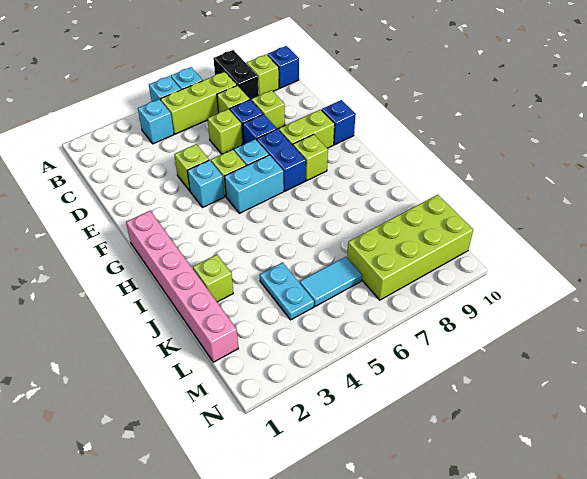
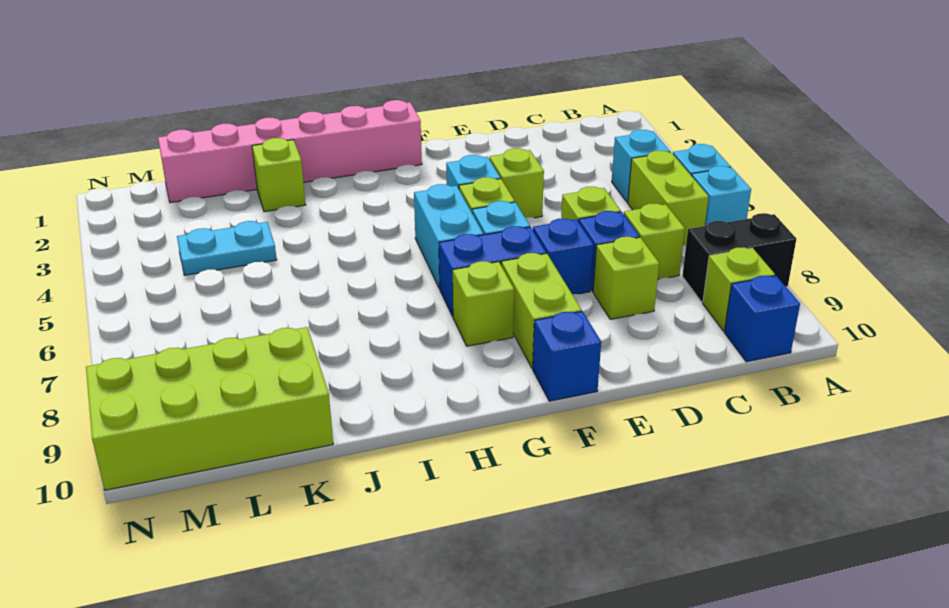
lime brick B5:B7 level 1 -> lime brick B5:B6 level 1
cyan tile L5:L6 level 1 -> none
lime brick L7:M10 level 1 -> lime brick K9:N10 level 1

